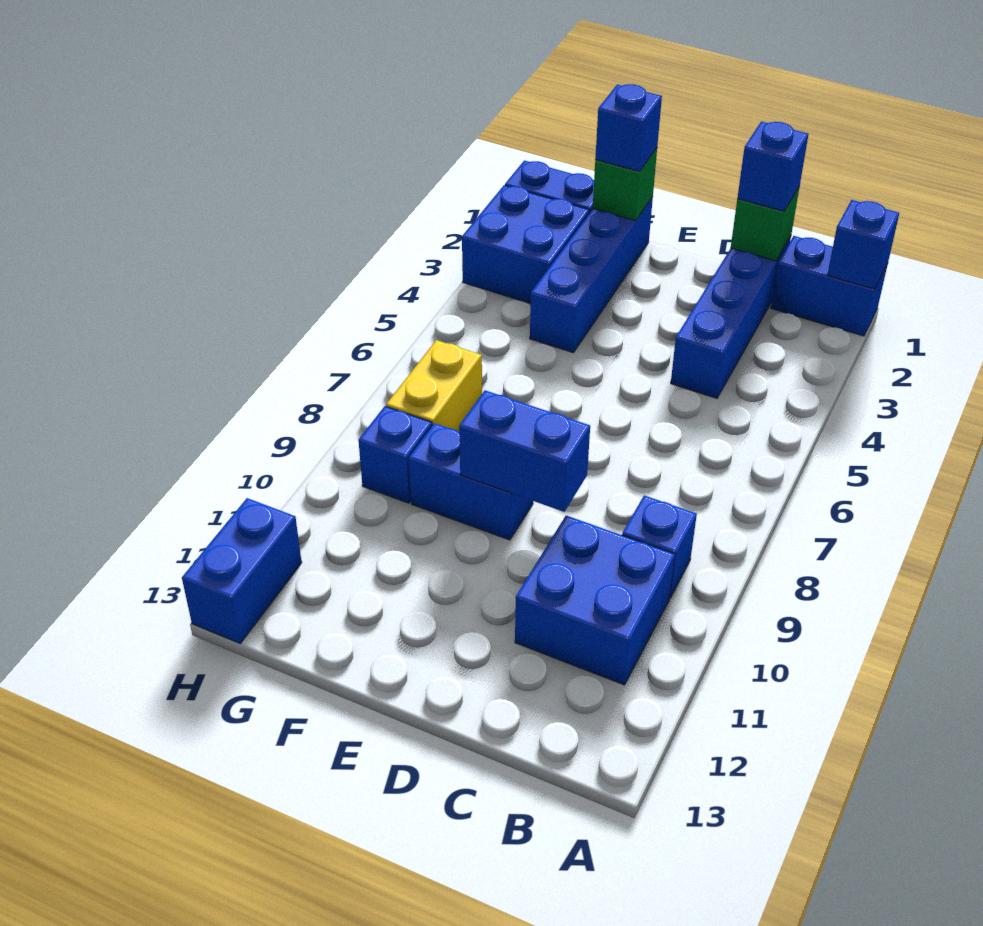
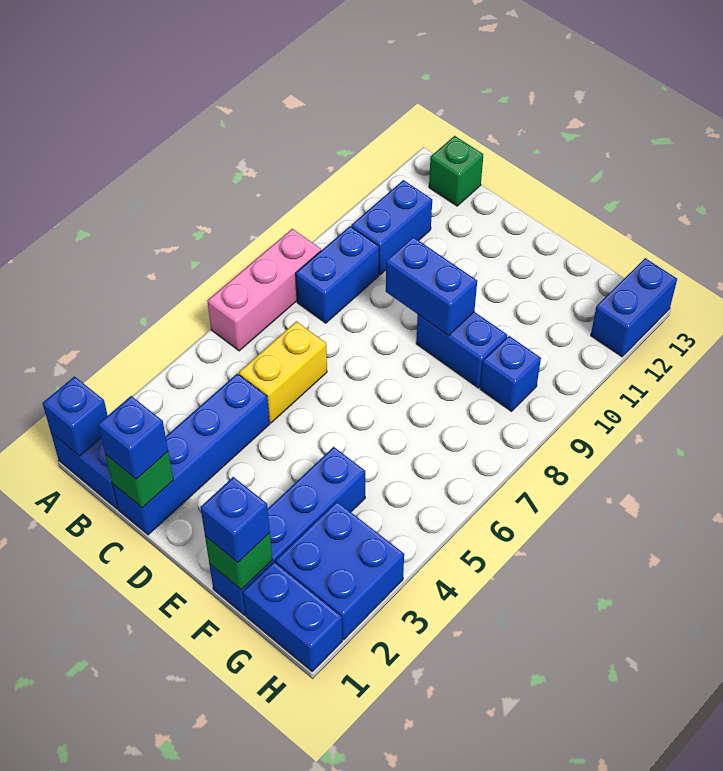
none -> pink brick A6:A8 level 1
blue brick B9 level 1 -> blue brick B8:B9 level 1
blue brick B10:C11 level 1 -> blue brick B10:B11 level 1
none -> green brick B13 level 1
yellow brick G7:G8 level 1 -> yellow brick C5:C6 level 1

